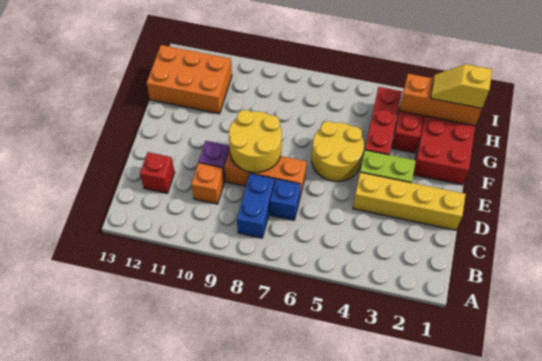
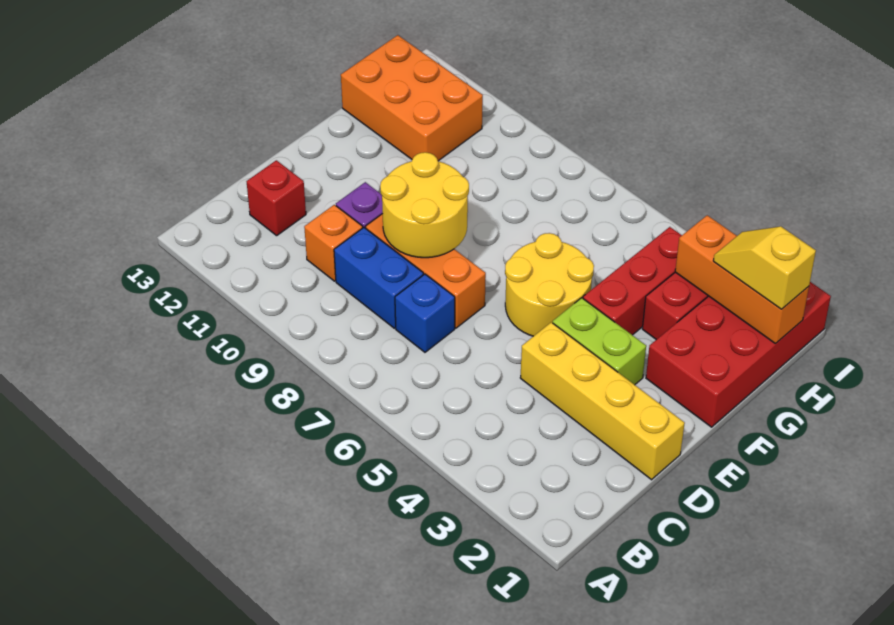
blue brick B8:C8 level 1 -> blue brick C8:C9 level 1

